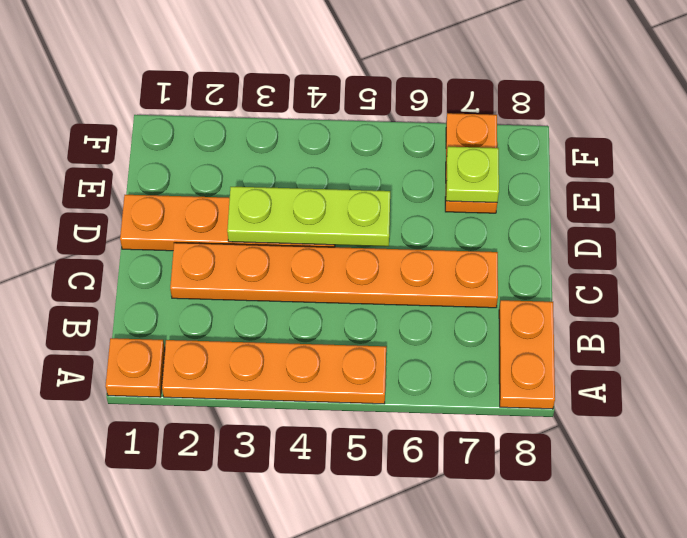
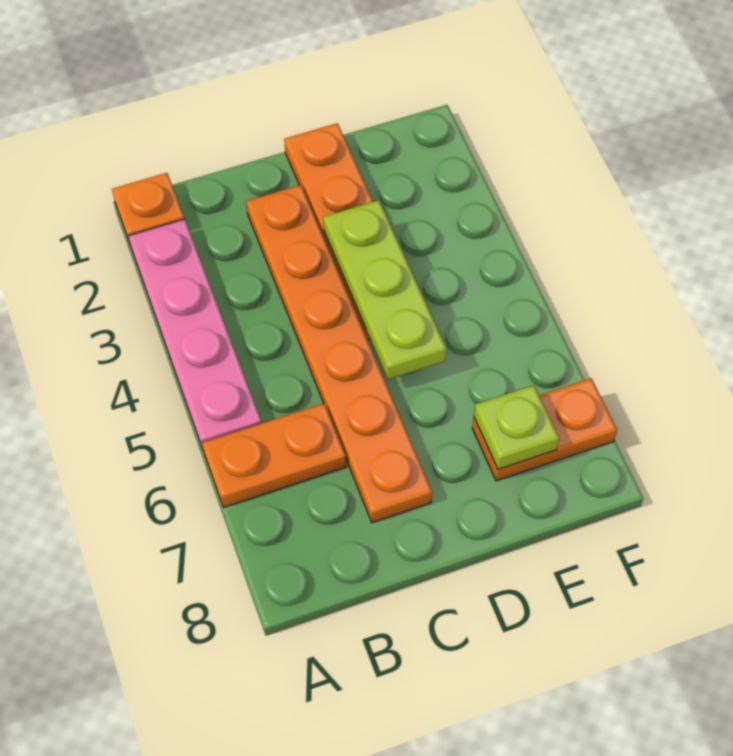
orange plate A2:A5 level 1 -> pink plate A2:A5 level 1
orange plate A8:B8 level 1 -> orange plate A6:B6 level 1

